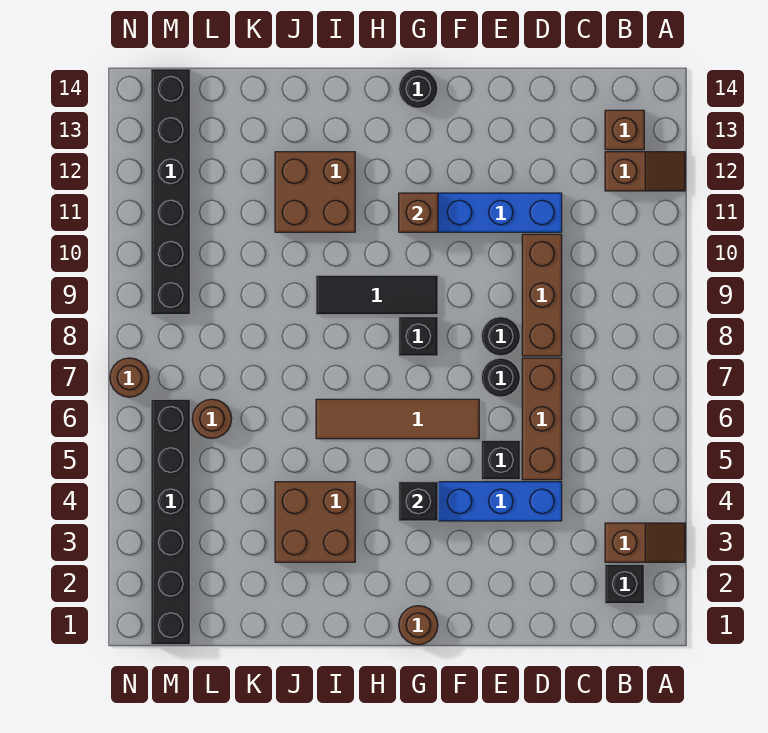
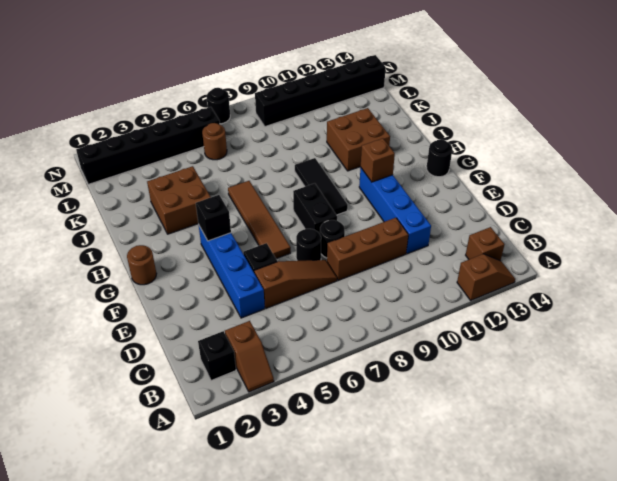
brown slope A12:B12 level 1 top B -> brown slope A12:A13 level 1 top 12
brown brick D5:D7 level 1 -> brown slope D5:D7 level 1 top 5
black brick G8 level 1 -> black brick F8:G8 level 1
brown round brick N7 level 1 -> black round brick N7 level 1

